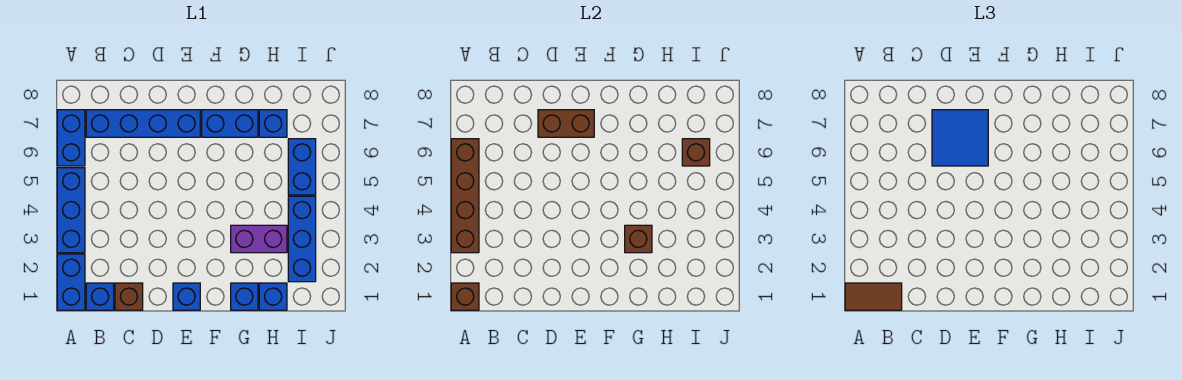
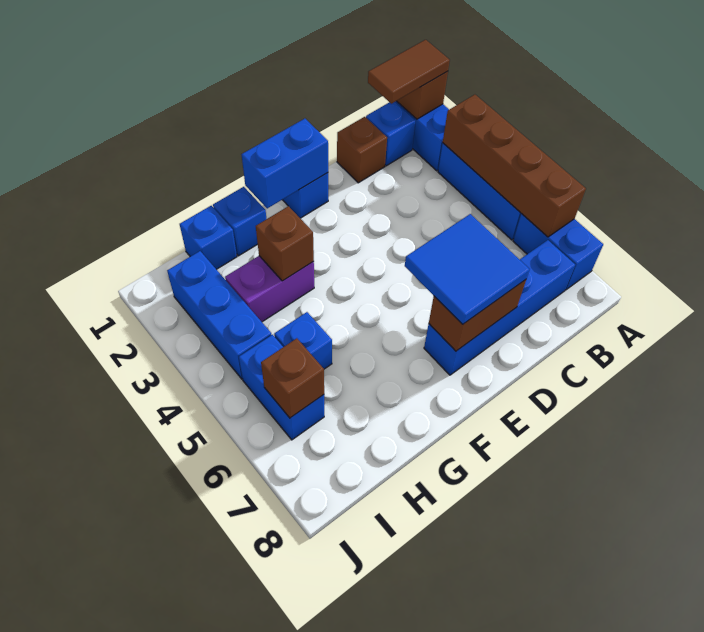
blue brick F7:G7 level 1 -> blue brick E1:F1 level 2
blue brick H7 level 1 -> blue brick H5 level 1

